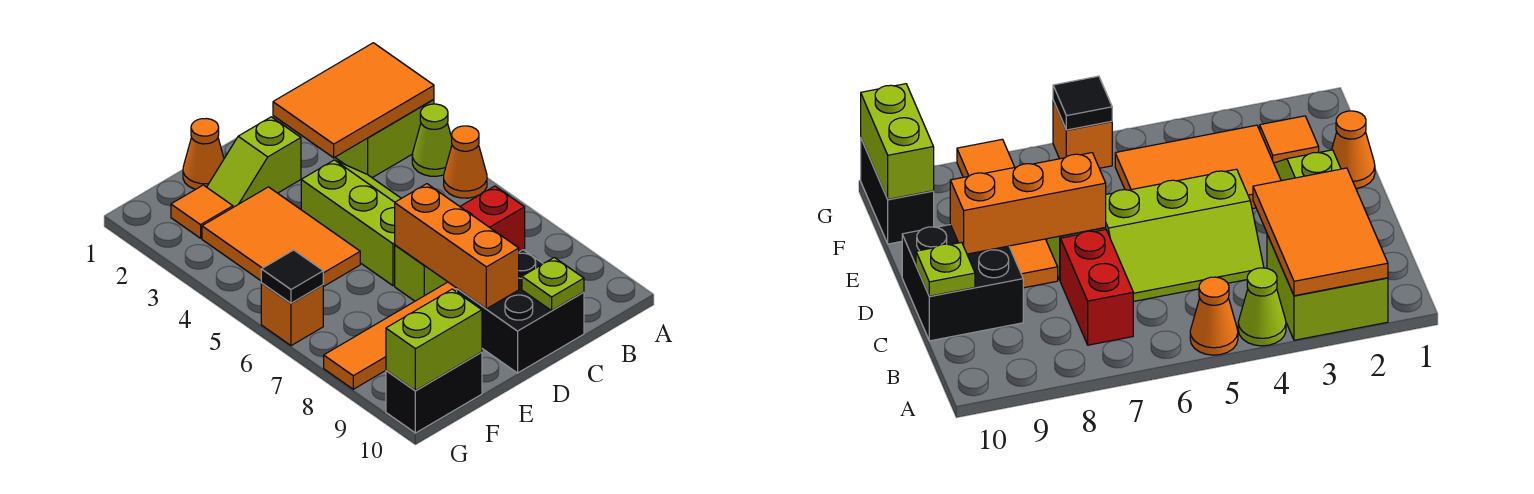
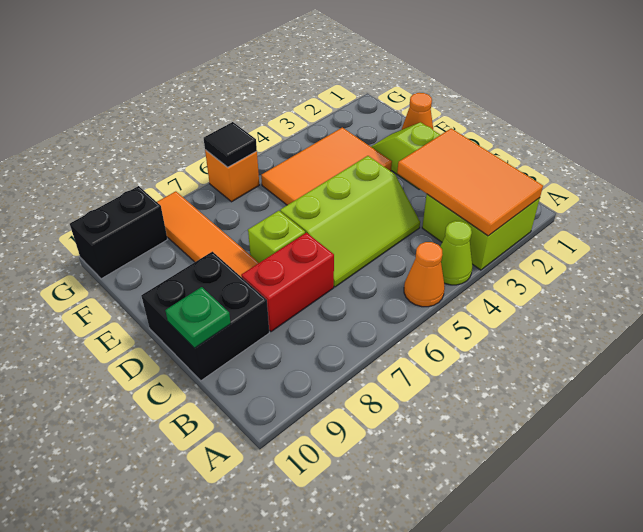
red brick B7:C7 level 1 -> red brick C7:C8 level 1
lime plate C10 level 2 -> green plate C10 level 2
orange brick D7:D9 level 2 -> none
orange tile F2 level 1 -> none
black brick F10:G10 level 1 -> black brick G9:G10 level 1
lime brick F10:G10 level 2 -> none

